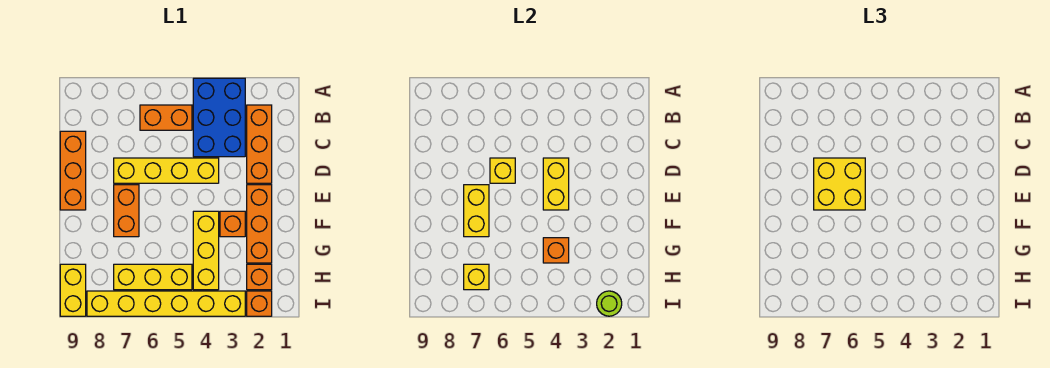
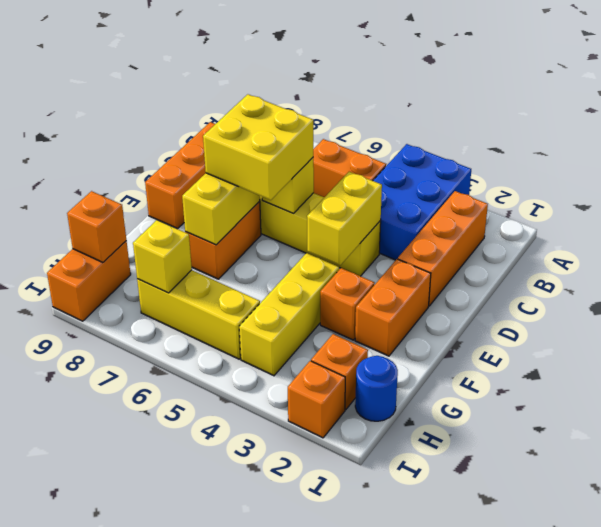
orange brick E2:G2 level 1 -> orange brick E2:F2 level 1
orange brick G4 level 2 -> orange brick H9 level 2
none -> blue round brick H1 level 1
yellow brick H9:I9 level 1 -> orange brick H9:I9 level 1
lime round brick I2 level 2 -> none
yellow brick I3:I8 level 1 -> none

